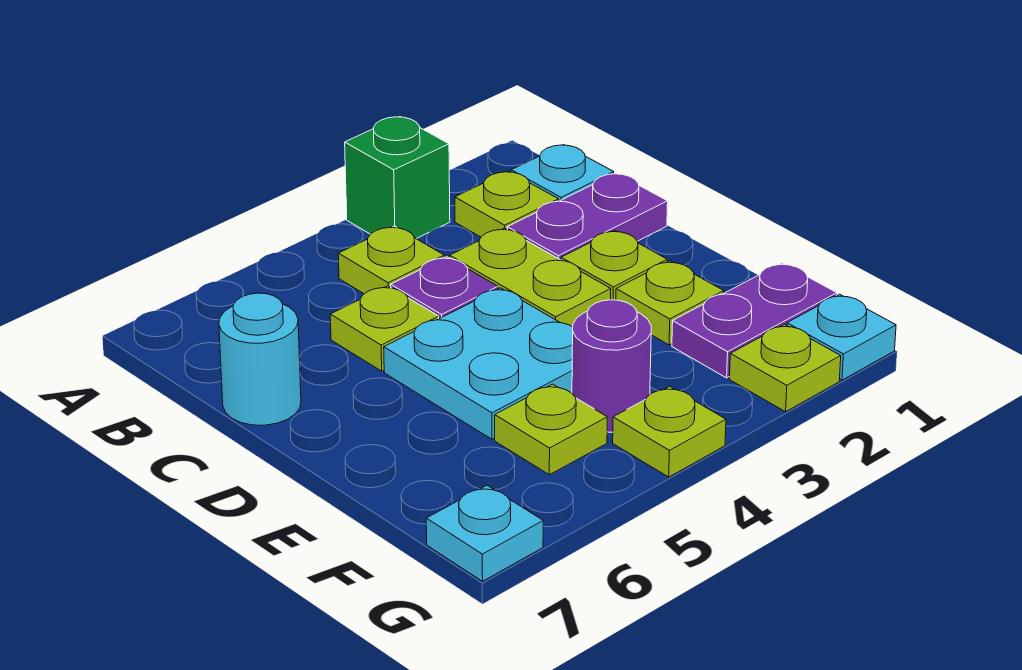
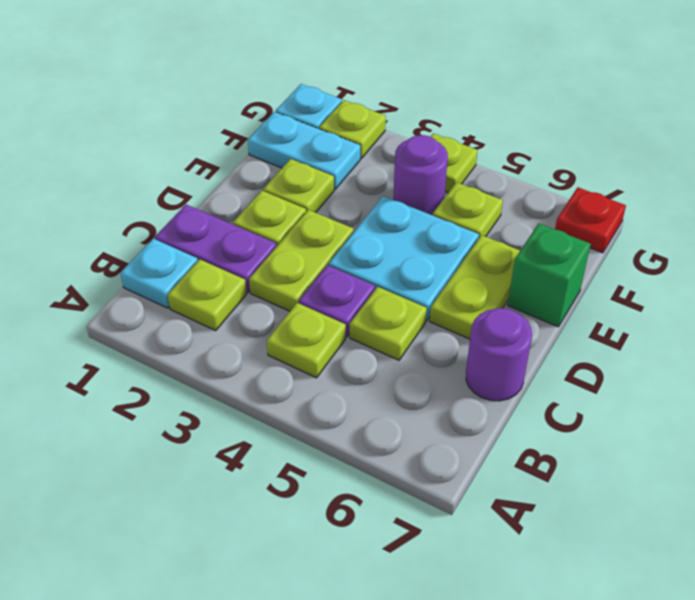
green brick A3 level 1 -> green brick E7 level 1
cyan round brick C7 level 1 -> purple round brick C7 level 1
none -> lime plate D6:E6 level 1
purple plate F1:F2 level 1 -> cyan plate F1:F2 level 1
cyan plate G7 level 1 -> red plate G7 level 1

